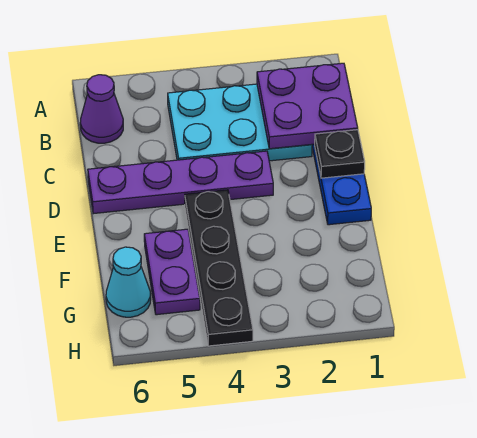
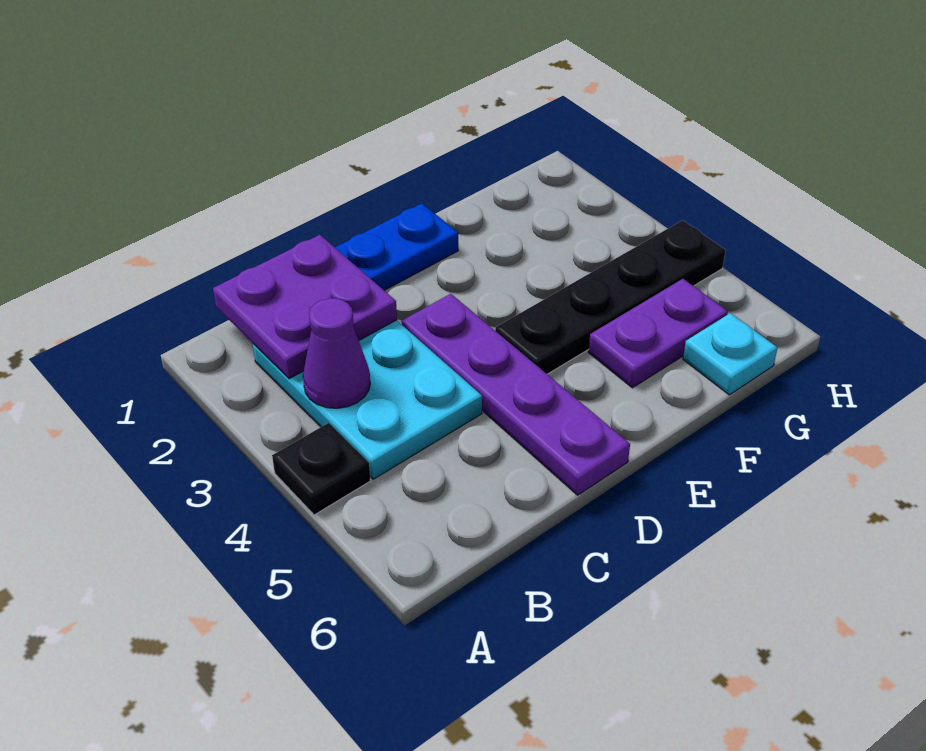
purple cone B6 level 1 -> purple cone B3 level 2
black plate D1 level 2 -> black plate A4 level 1
cyan cone G6 level 1 -> cyan plate G6 level 1

